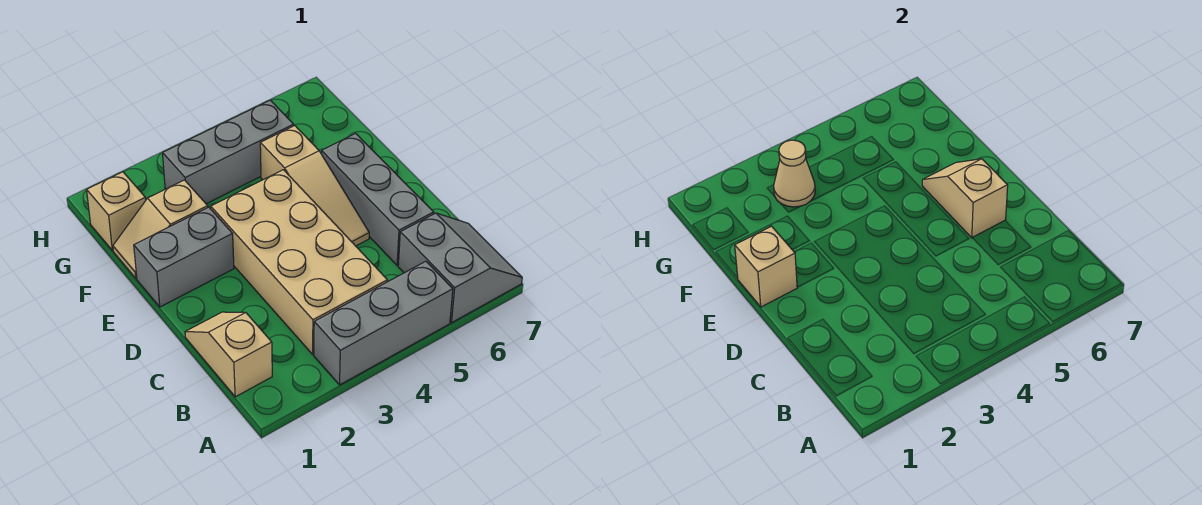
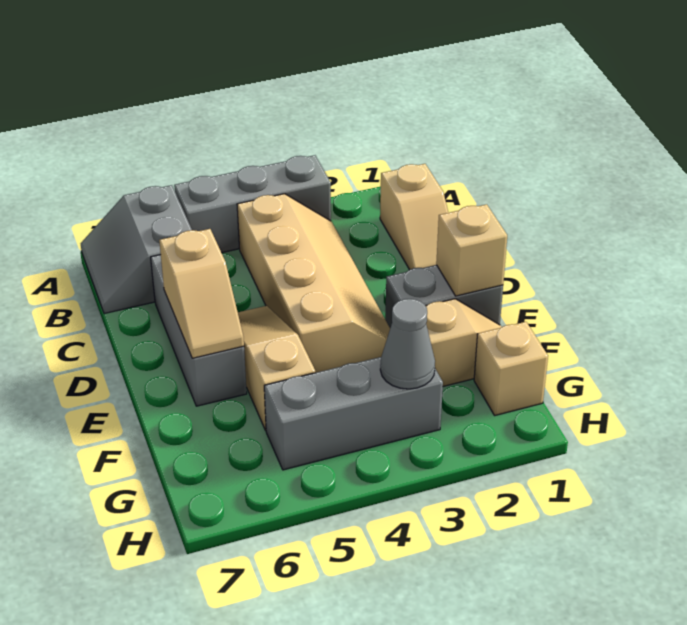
tan brick B3:E4 level 1 -> tan slope B3:E4 level 1 top 4
tan cone G3 level 2 -> grey cone G3 level 2

